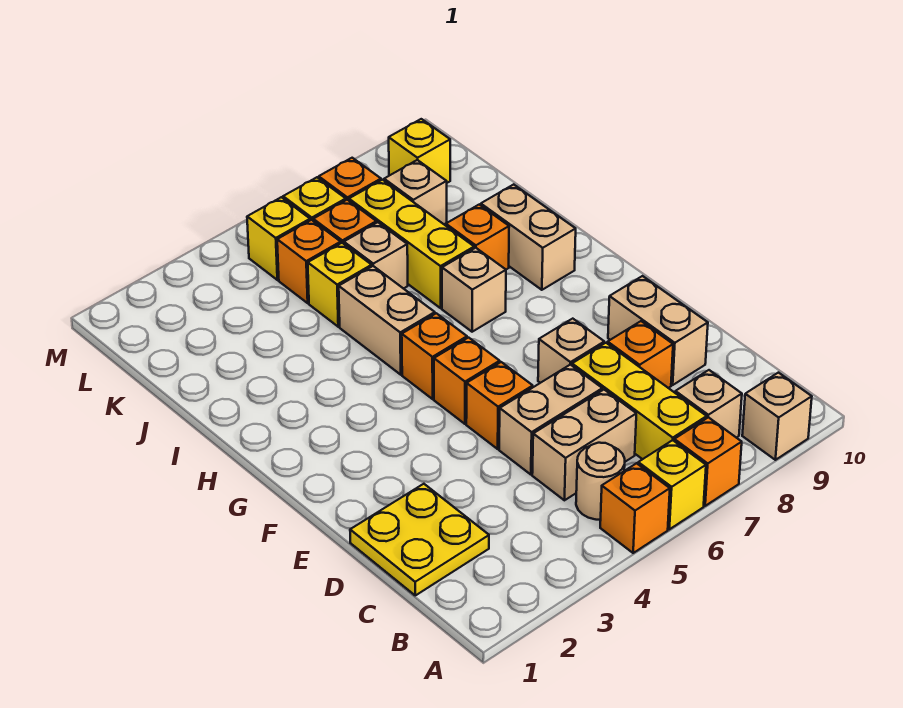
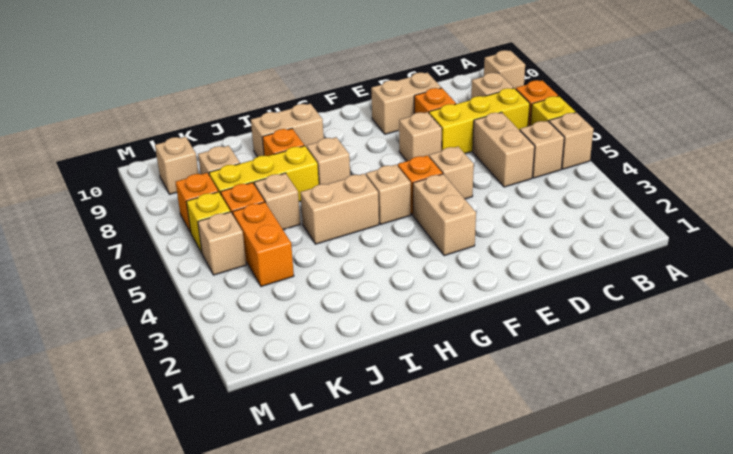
orange brick A5 level 1 -> tan brick A5 level 1
tan round brick B5 level 1 -> tan brick B5 level 1
yellow plate C1:D2 level 1 -> none
tan brick D5:D6 level 1 -> tan brick F3:F4 level 1
orange brick E5 level 1 -> tan brick E5 level 1
orange brick G5 level 1 -> tan brick G5 level 1
yellow brick J5 level 1 -> none
orange brick K5 level 1 -> orange brick K4:K5 level 1
yellow brick L5 level 1 -> tan brick L5 level 1
yellow brick L9 level 1 -> tan brick L9 level 1

